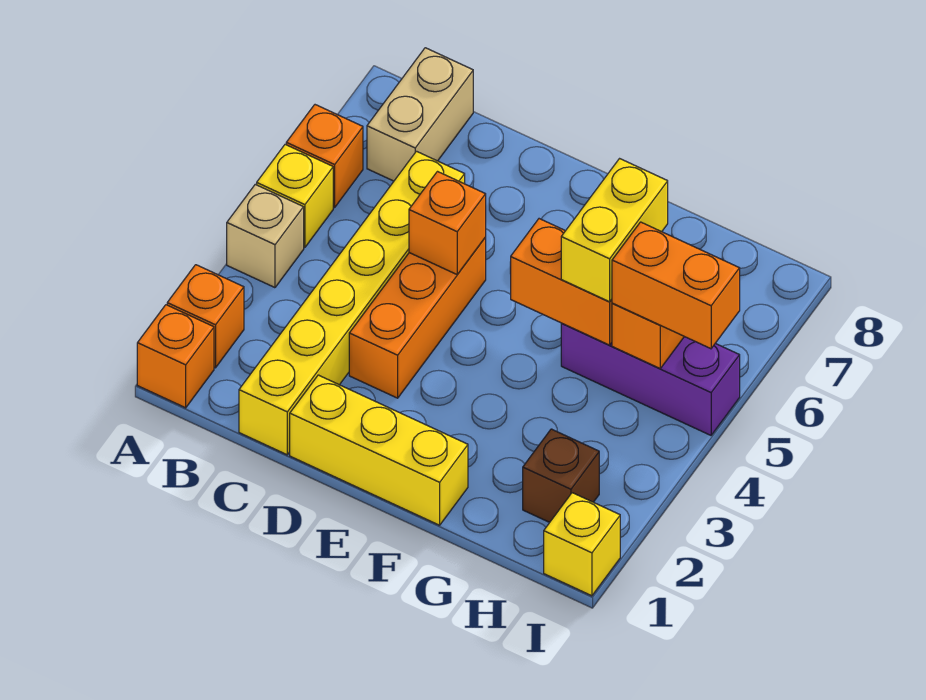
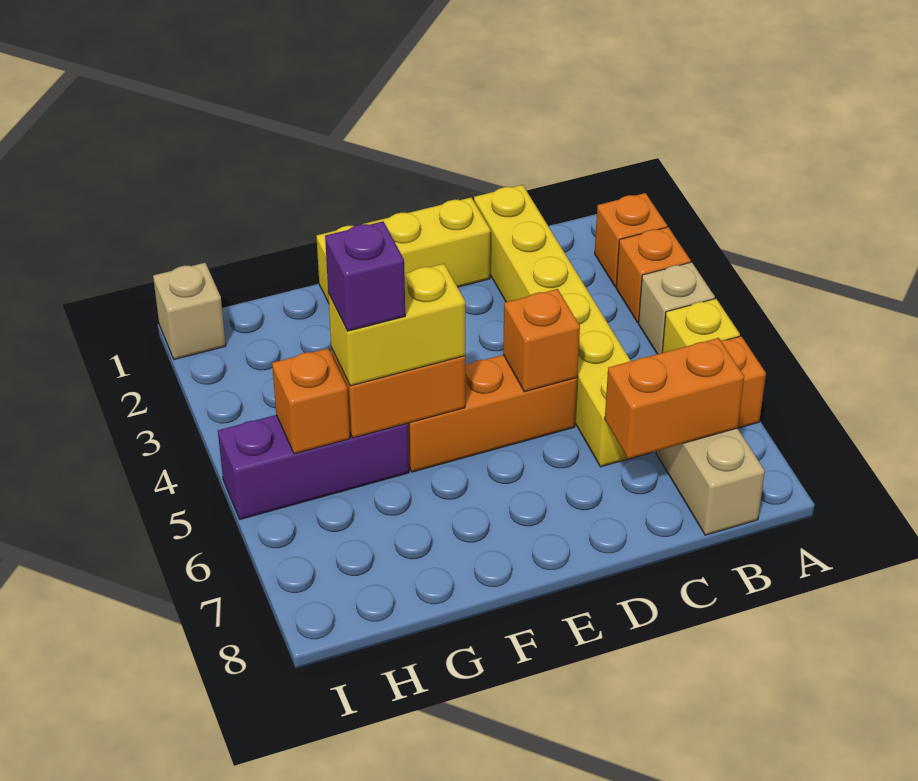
orange brick A1 level 1 -> orange brick A3 level 1
orange brick D3:D5 level 1 -> orange brick D5:F5 level 1
yellow brick G5:G6 level 3 -> yellow brick F5:G5 level 3
none -> purple brick G5 level 4
brown brick H2 level 1 -> none
orange brick H5:I5 level 3 -> orange brick B7:C7 level 2
yellow brick I1 level 1 -> tan brick I1 level 1

